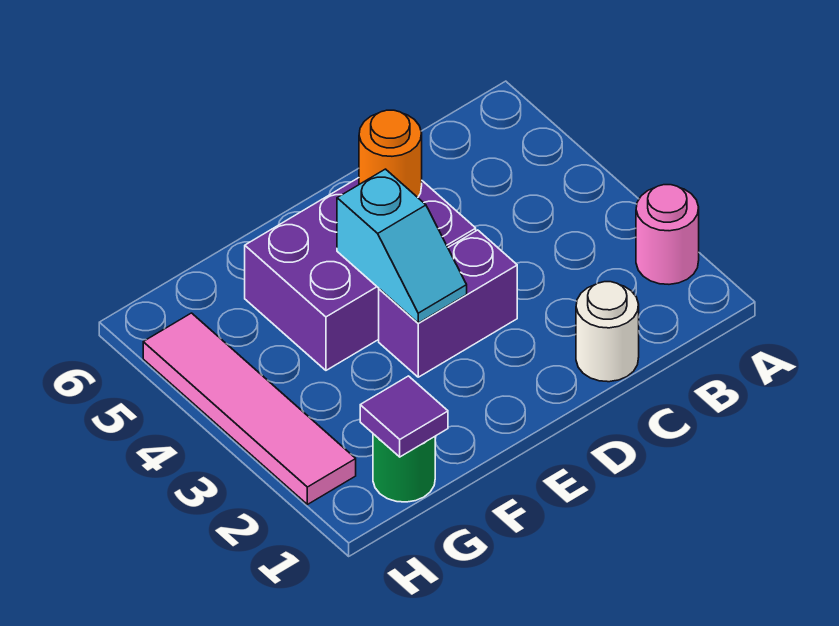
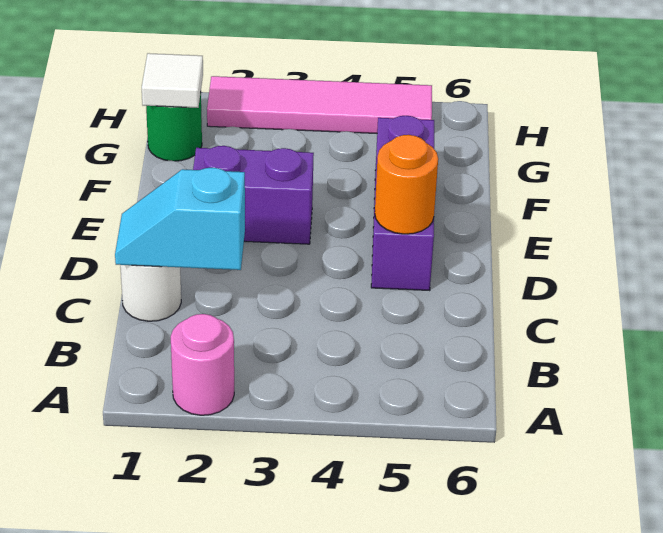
purple brick D3:E3 level 1 -> purple brick E2:E3 level 1
purple brick D4:F5 level 1 -> purple brick D5:F5 level 1
cyan slope E3:E4 level 2 top 4 -> cyan slope C1:C2 level 2 top 2
purple tile G1 level 2 -> white tile G1 level 2

